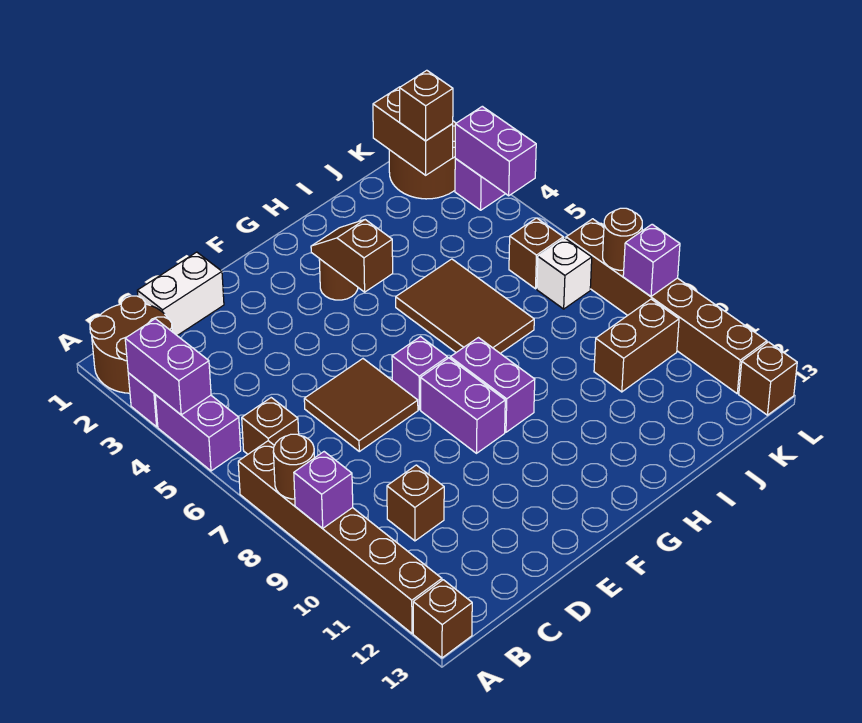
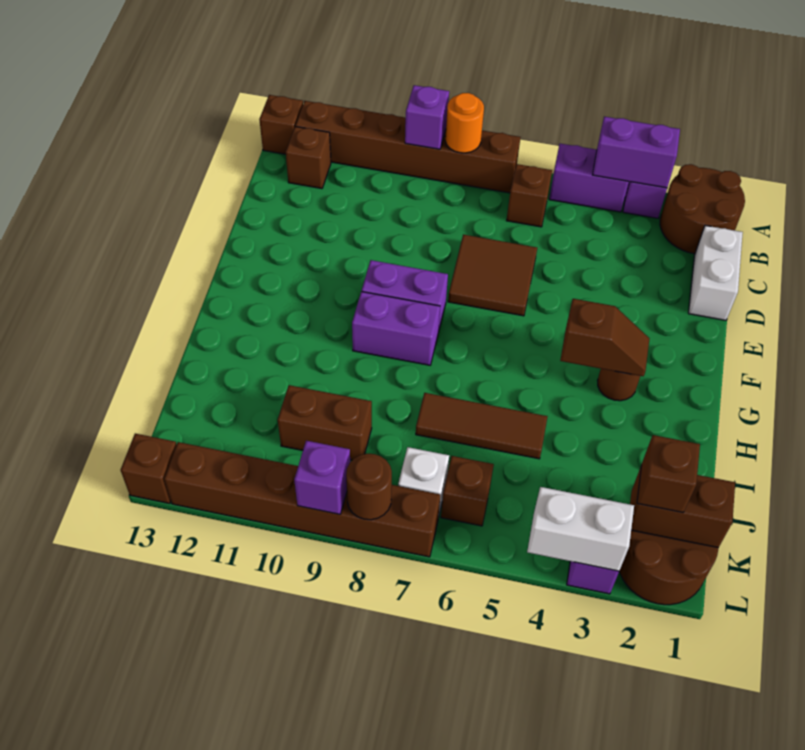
brown round brick A8 level 2 -> orange round brick A8 level 2
brown brick C10 level 1 -> brown brick B12 level 1
purple brick F7 level 1 -> none
brown tile H5:I7 level 1 -> brown tile I5:I7 level 1
brown brick J10:K10 level 1 -> brown brick J9:J10 level 1
purple brick L3:L4 level 2 -> white brick L3:L4 level 2

